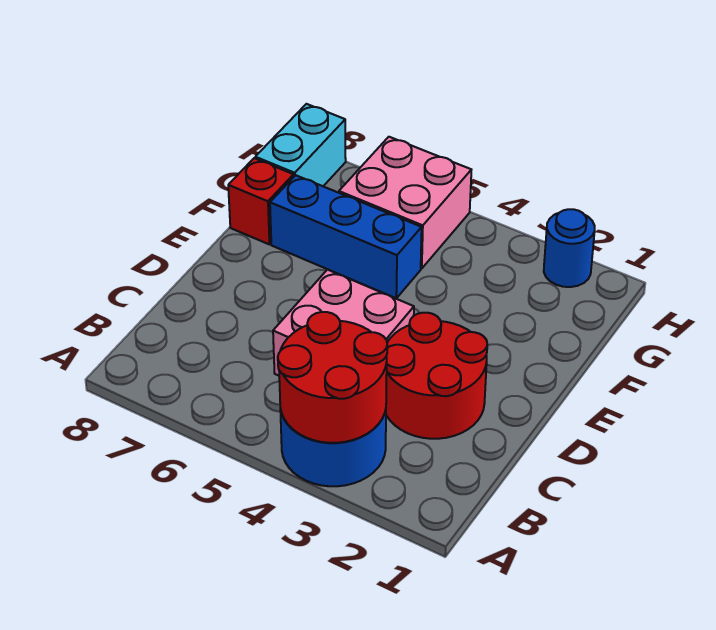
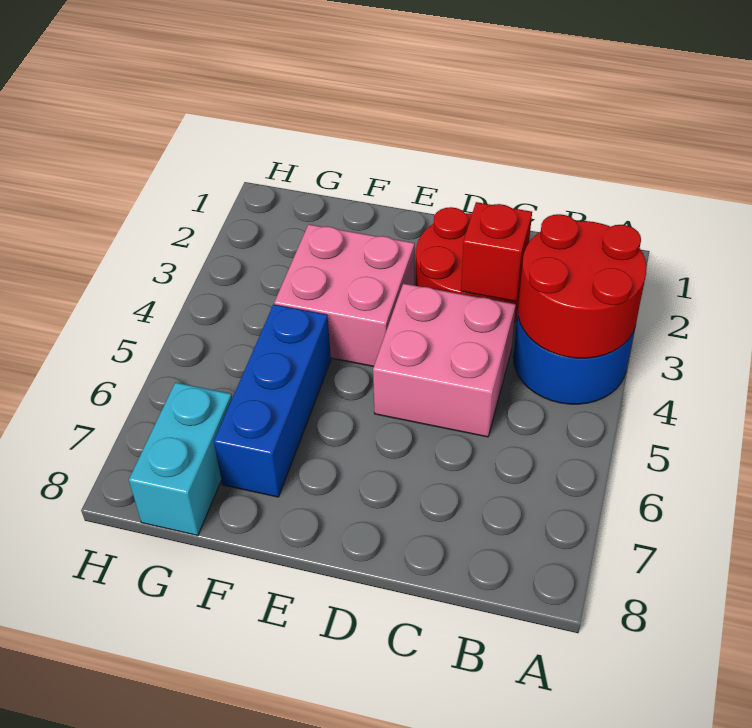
red brick F8 level 1 -> red brick C3 level 2
pink brick G5:H6 level 1 -> pink brick E3:F4 level 1
cyan brick G8:H8 level 1 -> cyan brick G7:G8 level 1
blue round brick H2 level 1 -> none

